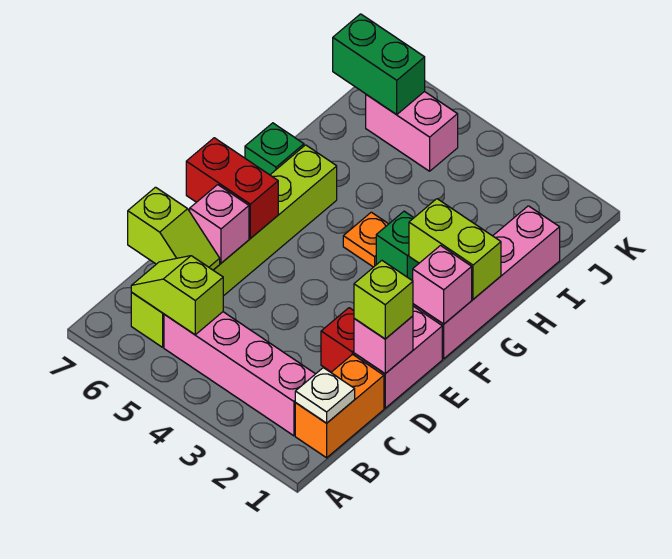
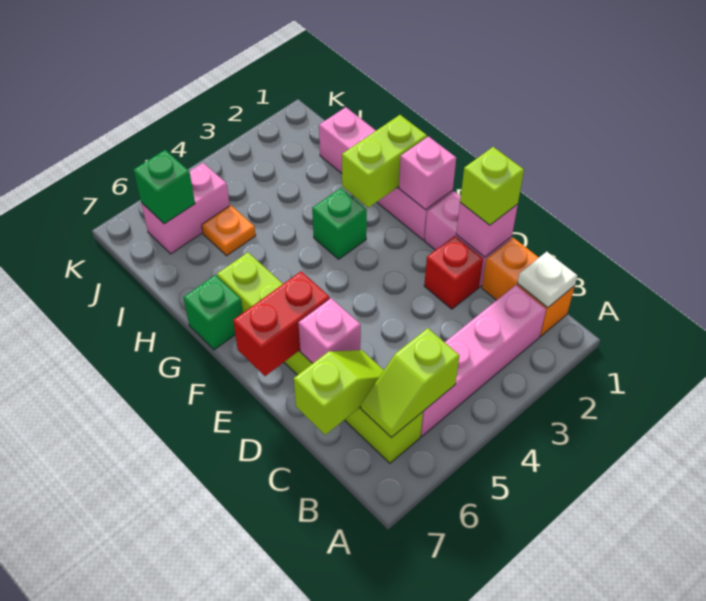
orange plate G4 level 1 -> orange plate I5 level 1
green brick J6:J7 level 2 -> green brick J6 level 2

